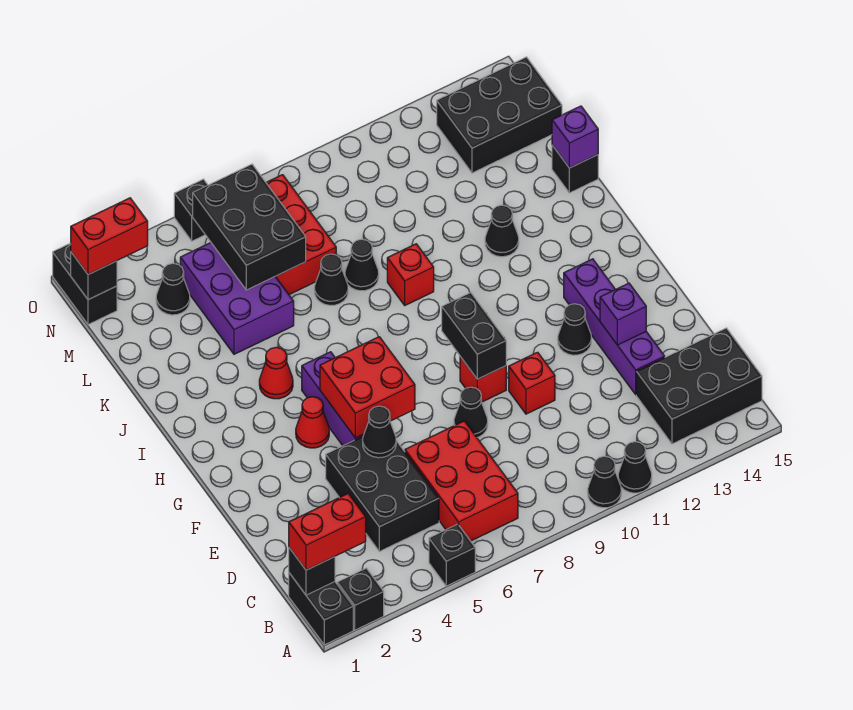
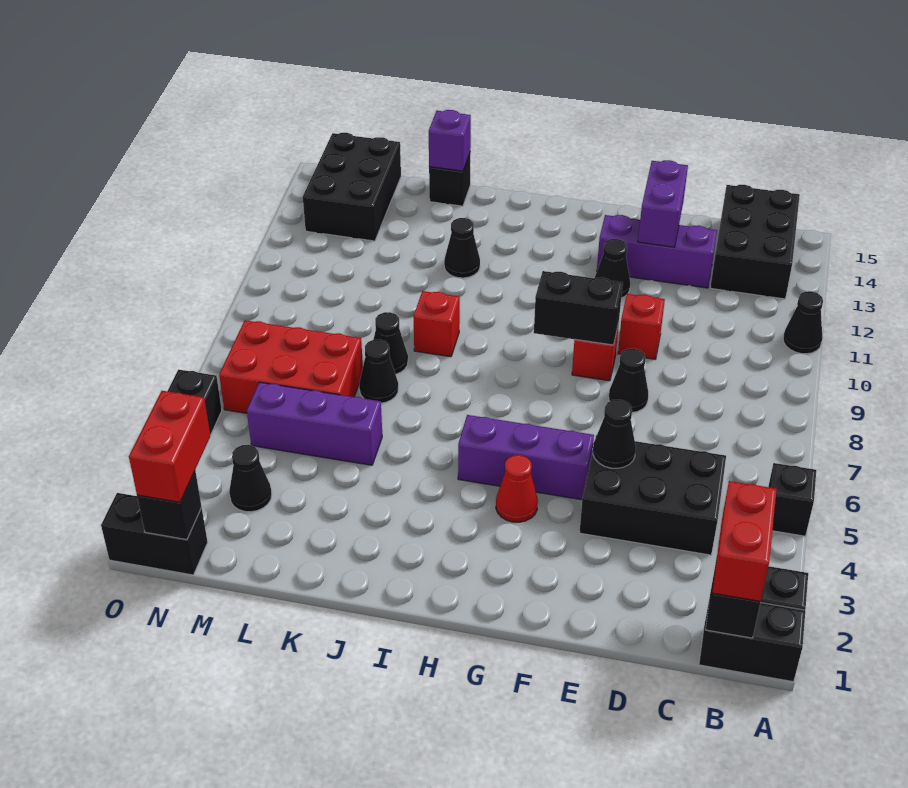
black cone A10 level 1 -> none
red brick B6:D7 level 1 -> none
purple brick D13:G13 level 1 -> purple brick D13:F13 level 1
purple brick E13 level 2 -> purple brick E13:E14 level 2
red brick F5:G6 level 2 -> none
red cone I4 level 1 -> none
purple brick K4:M5 level 1 -> purple brick K5:M5 level 1
black brick L5:N6 level 2 -> none

